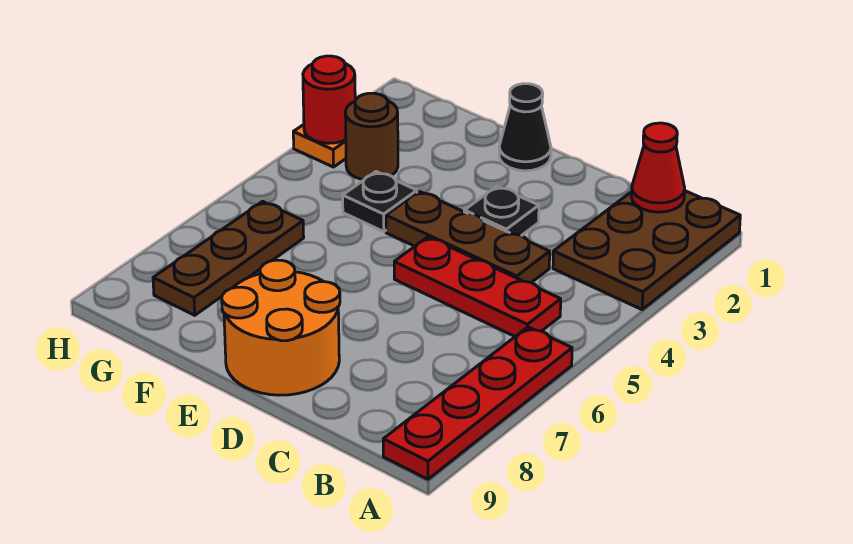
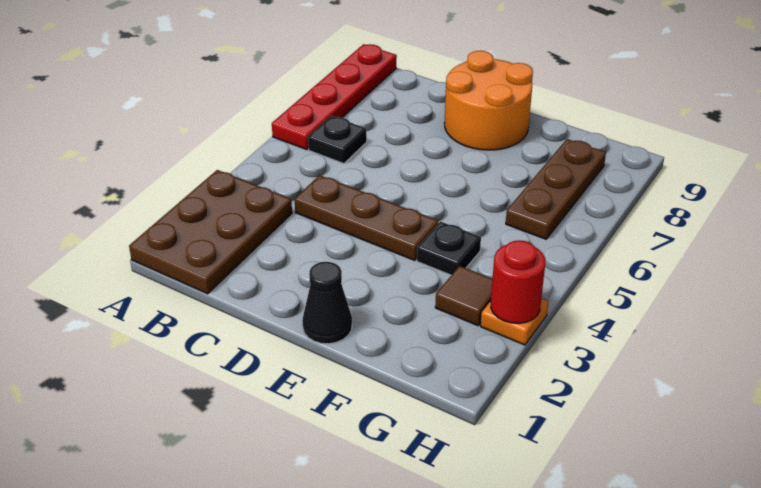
red cone B1 level 2 -> none
red plate B5:D5 level 1 -> none
black plate D3 level 1 -> black plate B6 level 1
brown round brick G3 level 1 -> brown tile G3 level 1

